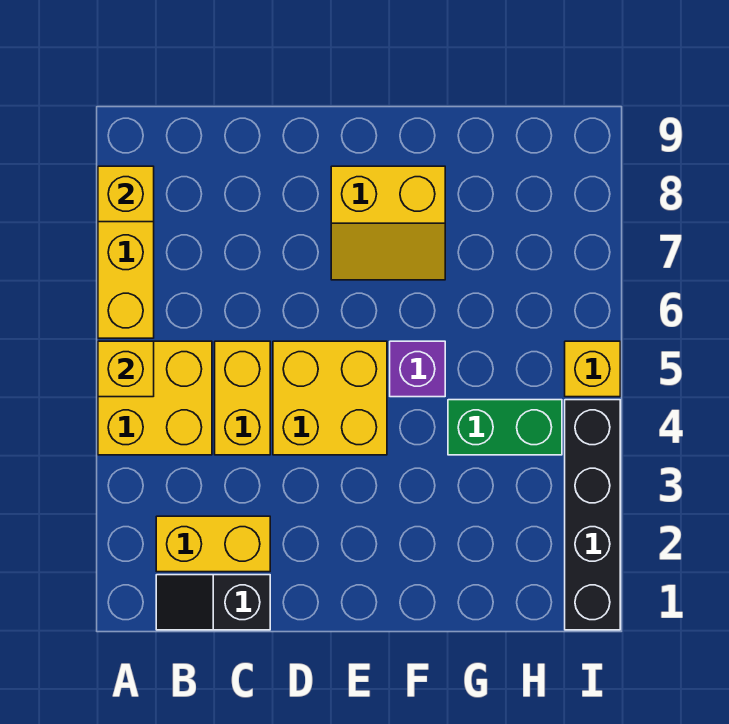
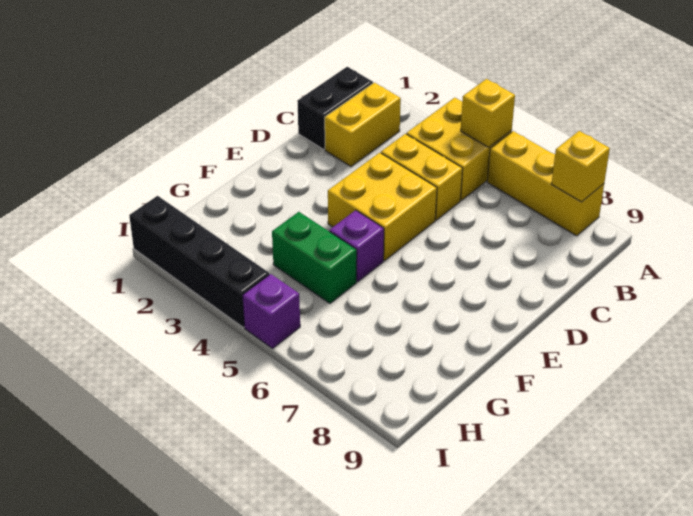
black slope B1:C1 level 1 top C -> black brick B1:C1 level 1
yellow slope E7:F8 level 1 top 8 -> none
green brick G4:H4 level 1 -> green brick G4:G5 level 1
yellow brick I5 level 1 -> purple brick I5 level 1

